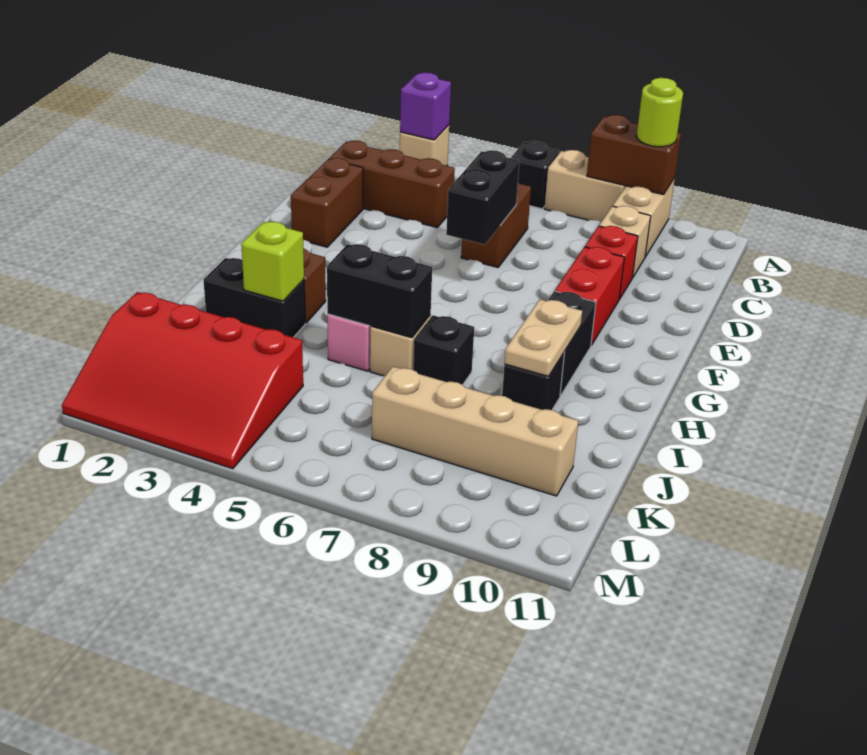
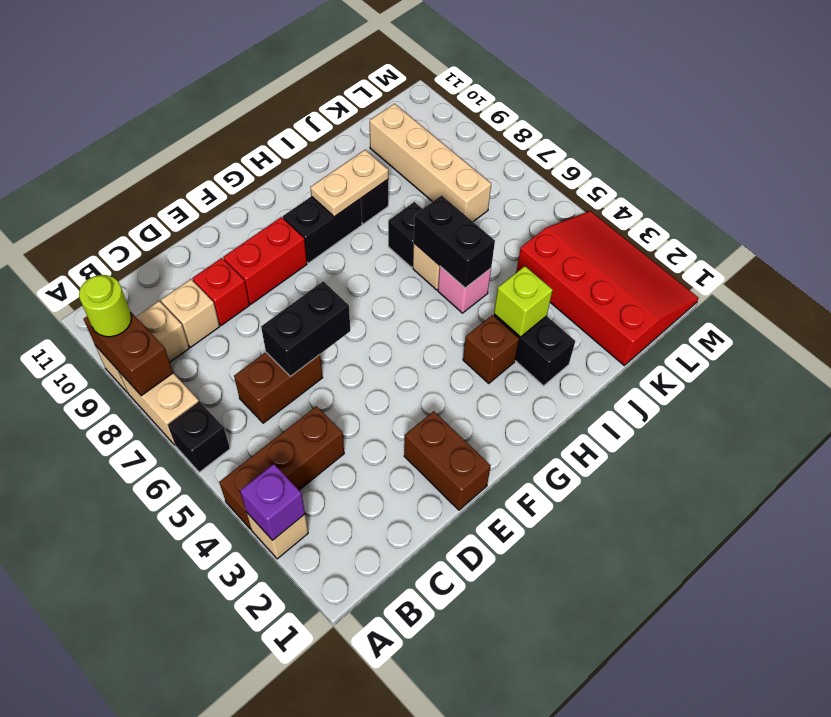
brown brick C2:C4 level 1 -> brown brick A4:C4 level 1
brown brick D2:E2 level 1 -> brown brick E1:E2 level 1

